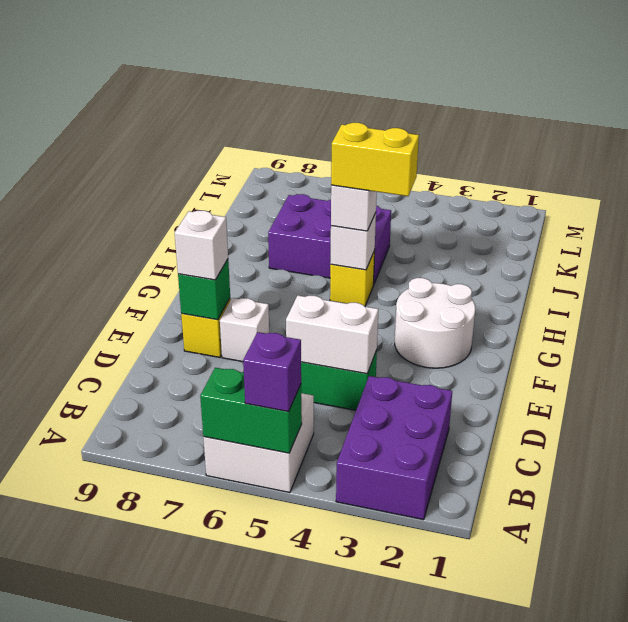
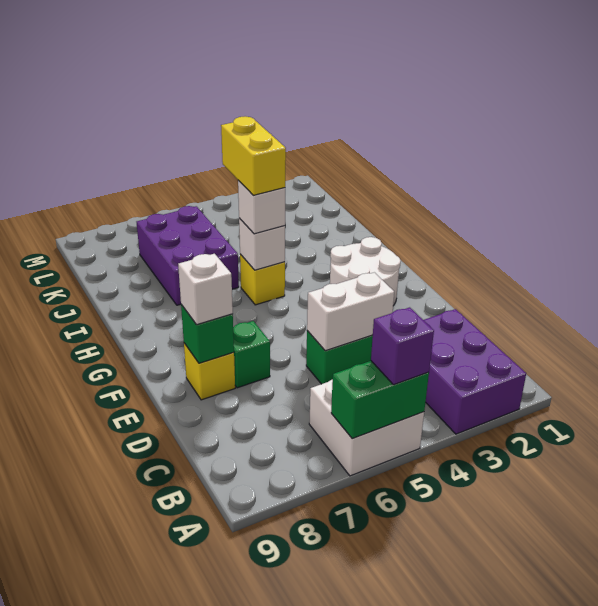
white brick E7 level 1 -> green brick E7 level 1
yellow brick H4:H5 level 4 -> yellow brick H5:I5 level 4
purple brick I5:J7 level 1 -> purple brick I6:K7 level 1

